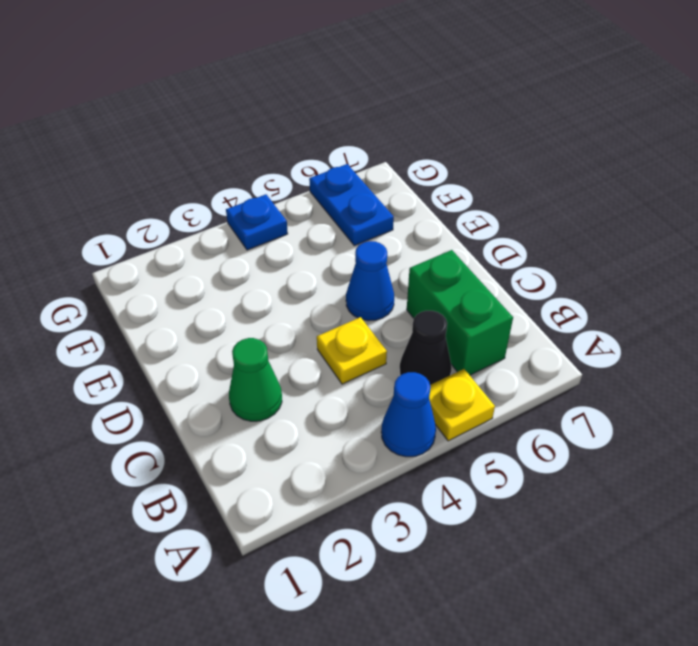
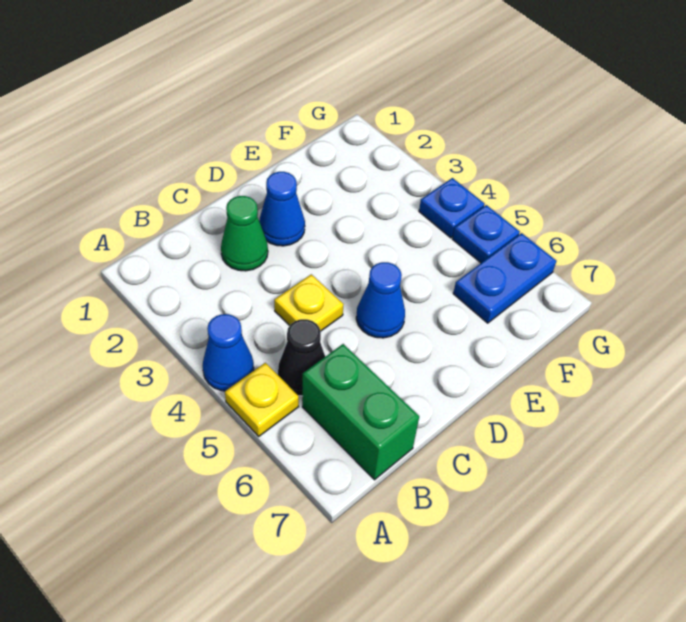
green brick B6:C6 level 1 -> green brick B6:B7 level 1
none -> blue cone D2 level 1
none -> blue plate G5 level 1

